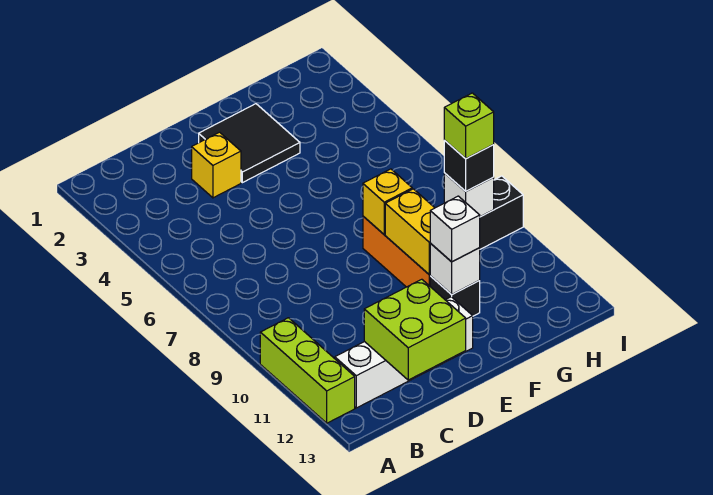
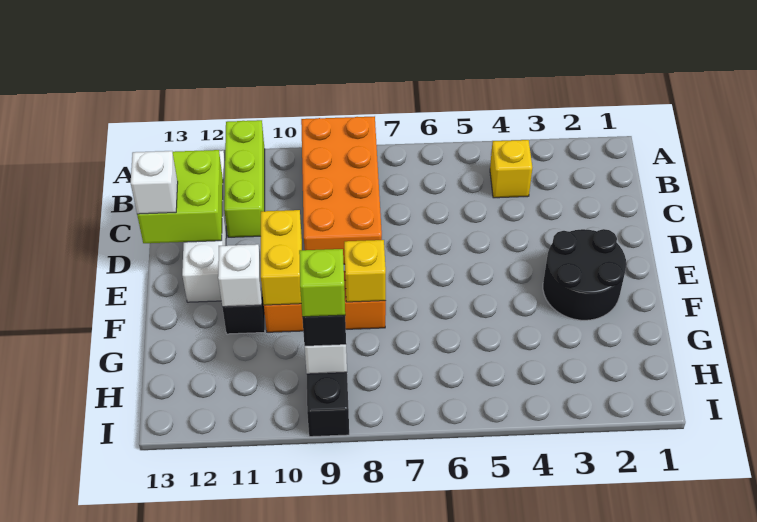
none -> orange brick A8:D9 level 1
lime brick A10:A12 level 1 -> lime brick A11:C11 level 1
yellow brick D3 level 1 -> yellow brick B4 level 1
black tile E2:F3 level 1 -> black round brick E2:F3 level 1
yellow brick F9:F10 level 2 -> yellow brick E10:F10 level 2
white brick F11 level 3 -> white brick D13 level 3

